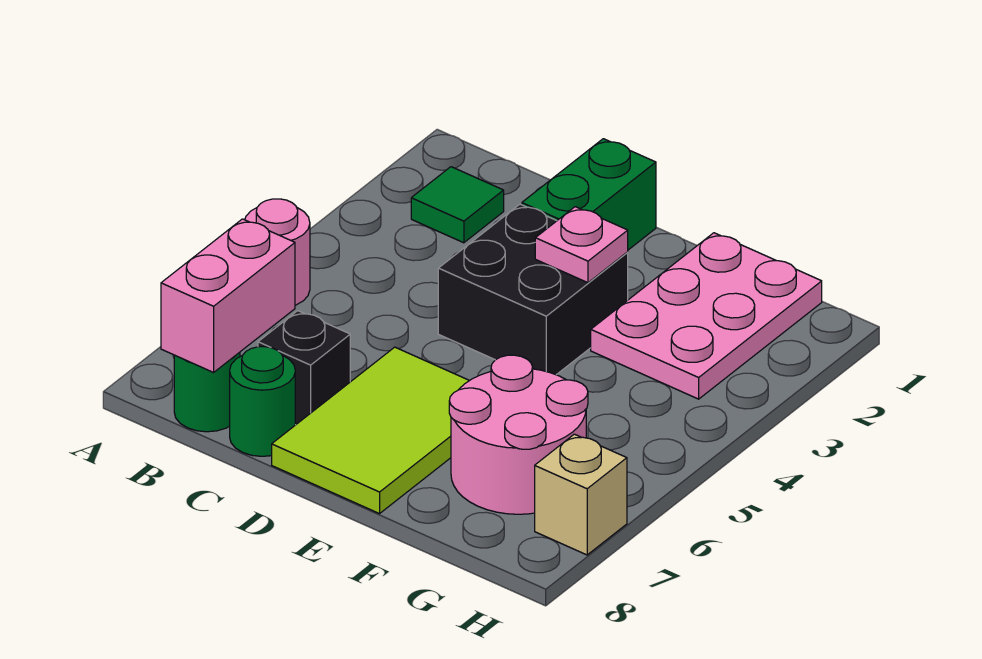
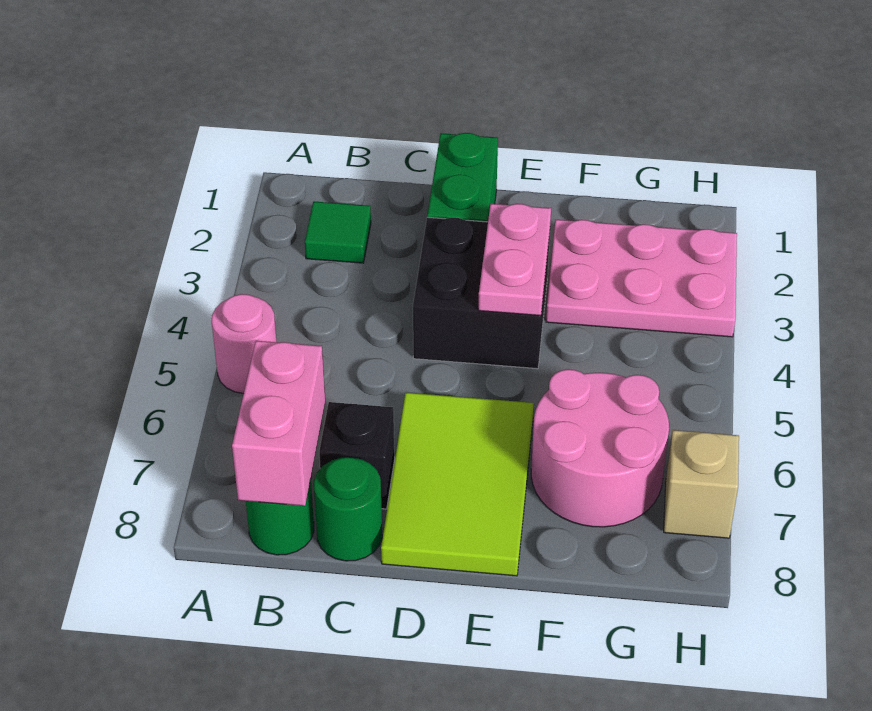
pink plate E3 level 2 -> pink plate E3:E4 level 2
pink plate F1:G3 level 1 -> pink plate F2:H3 level 1

